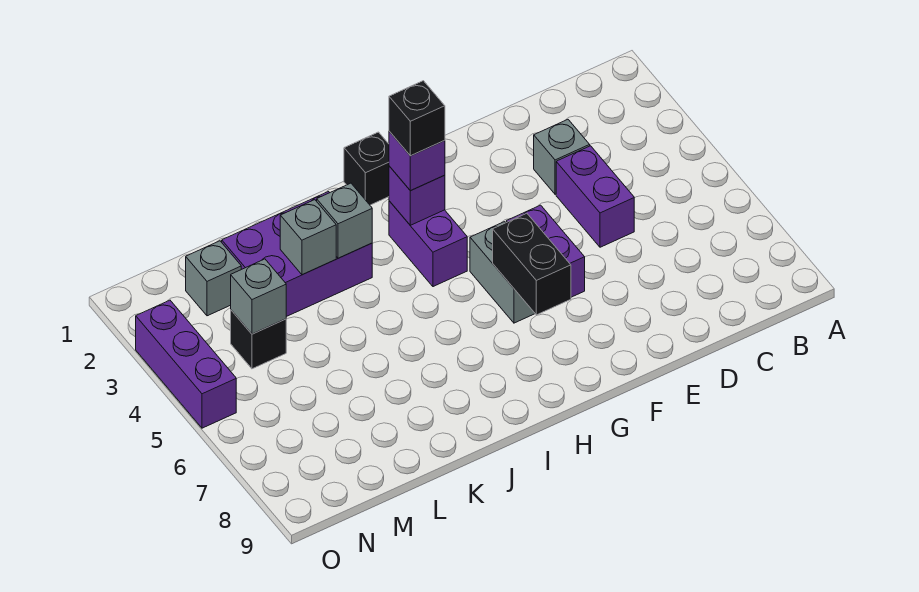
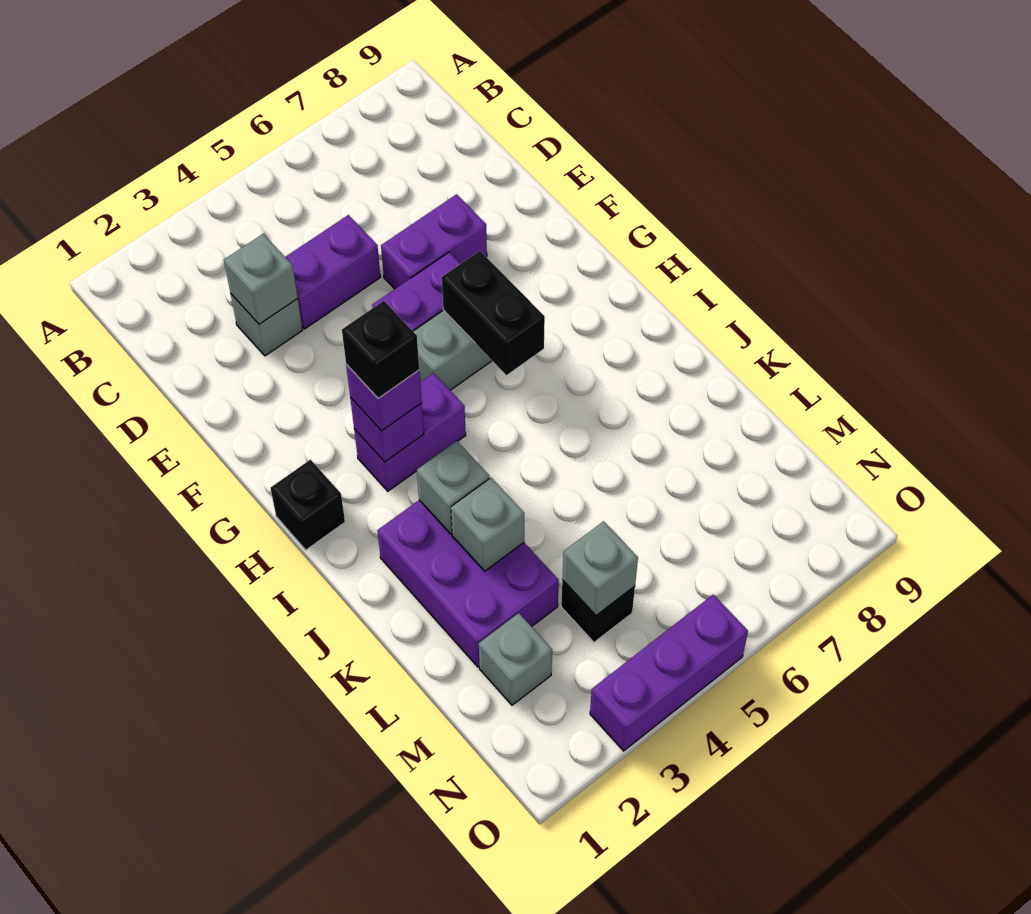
none -> grey brick D3 level 2
none -> purple brick E6:E7 level 1
black brick G6:G7 level 2 -> black brick G6:H6 level 2

